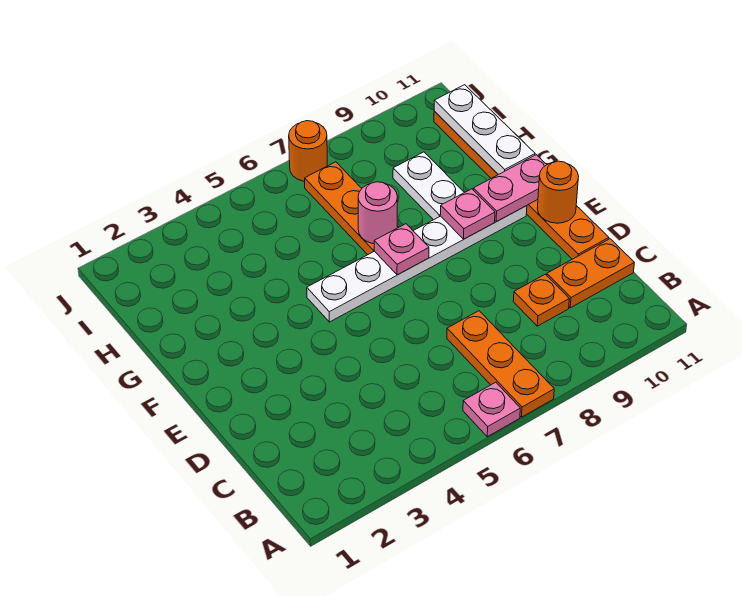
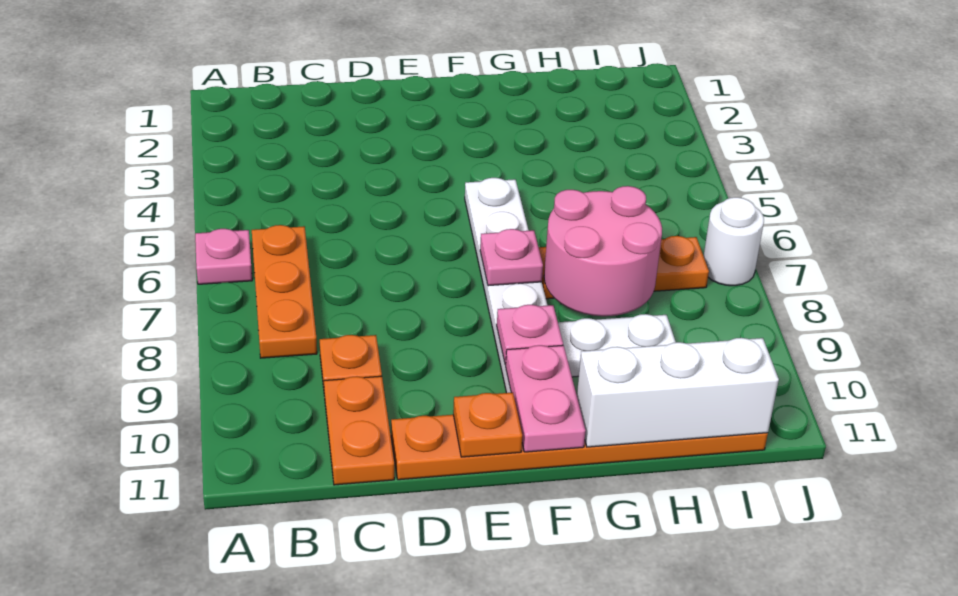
orange plate A7:C7 level 1 -> orange plate B6:B8 level 1
orange round brick E11 level 2 -> orange plate E11 level 2
pink round brick G7 level 2 -> pink round brick G7:H8 level 2
white plate G11:I11 level 2 -> white brick G11:I11 level 2
orange round brick J7 level 1 -> white round brick J7 level 1

